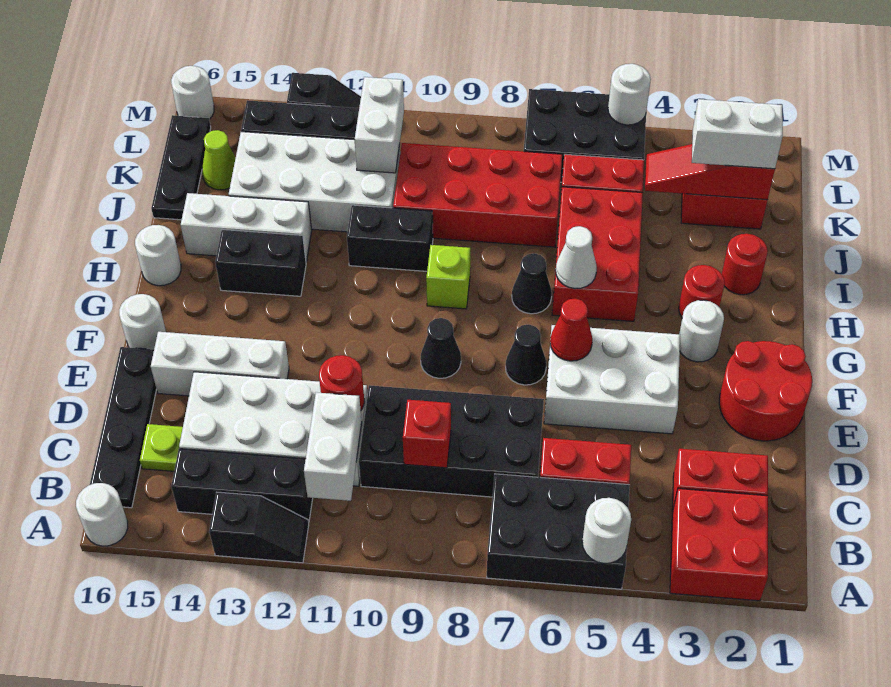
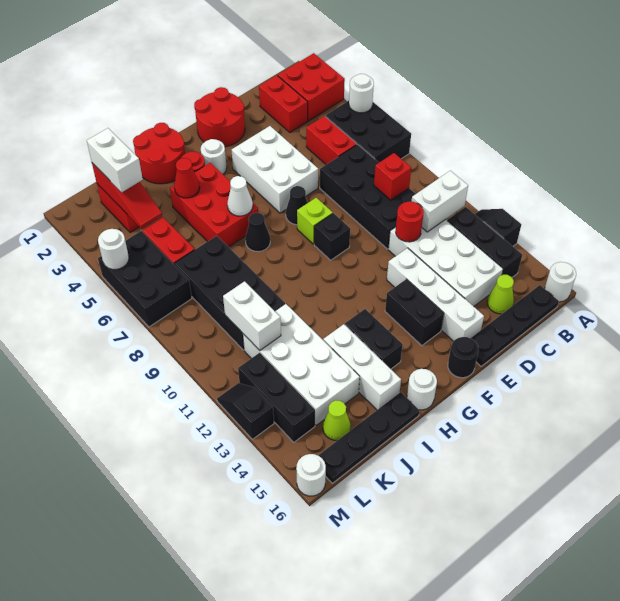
lime plate C15 level 1 -> lime cone C15 level 1
white brick E13:E15 level 1 -> white brick E12:E15 level 1
red cone F6 level 2 -> red cone I4 level 2
black cone F9 level 1 -> black brick F9 level 1
white round brick F16 level 1 -> black round brick F16 level 1
red brick H5:J6 level 1 -> red brick H4:I6 level 1
lime brick H9 level 1 -> lime brick F8 level 1
red round brick I2 level 1 -> red round brick H1:I2 level 1
black brick I10:I11 level 1 -> black brick F13:F14 level 1
red brick J7:K10 level 1 -> black brick J7:K10 level 1
black plate J16:L16 level 1 -> black plate I16:L16 level 1
white brick K11:L11 level 2 -> white brick K10:K11 level 2

